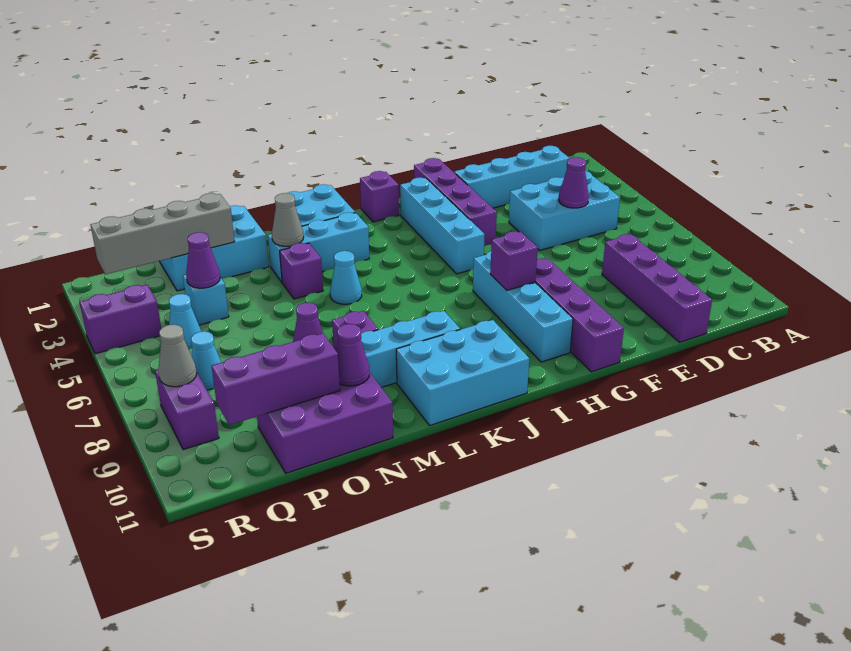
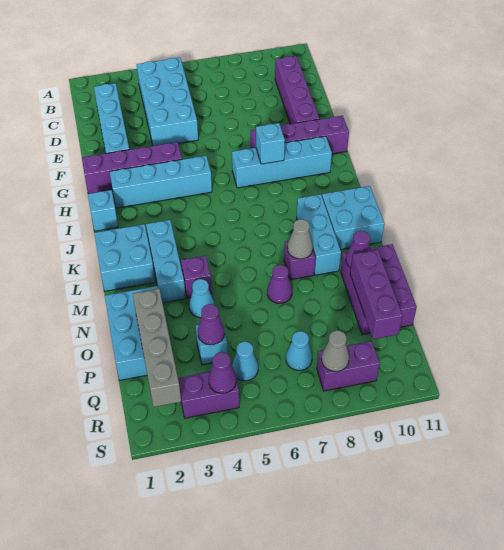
cyan brick C4:E5 level 1 -> cyan brick B4:E5 level 1
purple cone D5 level 2 -> purple cone R4 level 2
purple brick D8:D11 level 1 -> purple brick C10:F10 level 1
purple brick H8 level 2 -> cyan brick H8 level 2
purple brick I1 level 1 -> cyan brick I1 level 1
cyan brick J10:L11 level 1 -> cyan brick K10:L11 level 1
cyan cone L5 level 1 -> cyan cone N4 level 1
grey cone M3 level 2 -> grey cone M8 level 2
purple brick R4:S4 level 1 -> purple brick R3:R4 level 1

